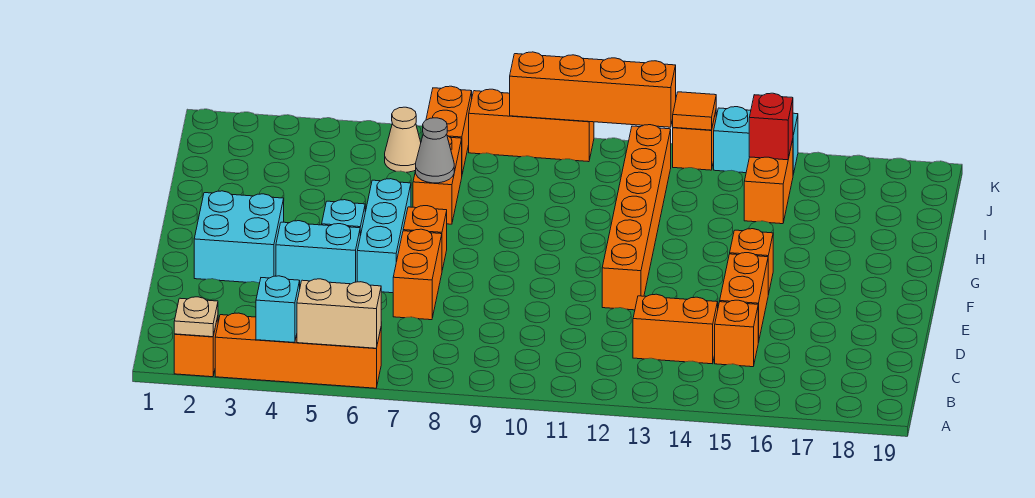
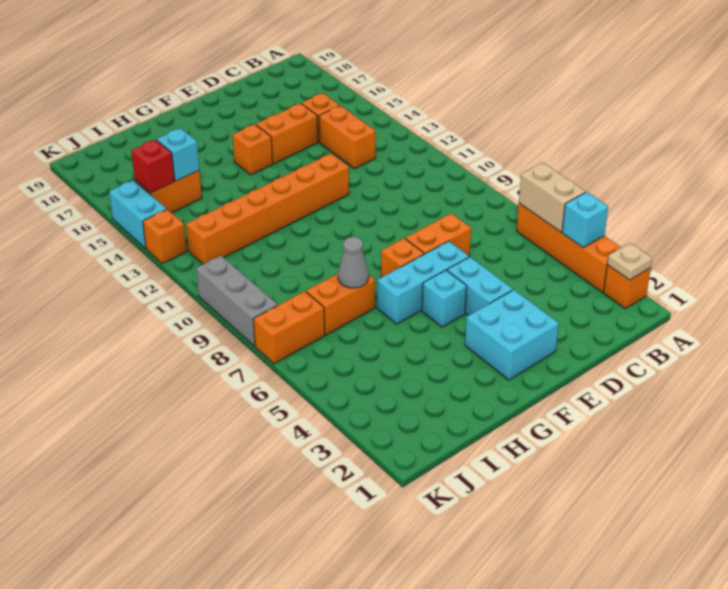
none -> cyan brick I15 level 2
tan cone J6 level 1 -> none
orange brick K8:K10 level 1 -> grey brick K8:K10 level 1
orange brick K9:K12 level 2 -> none
orange tile K13 level 2 -> none

